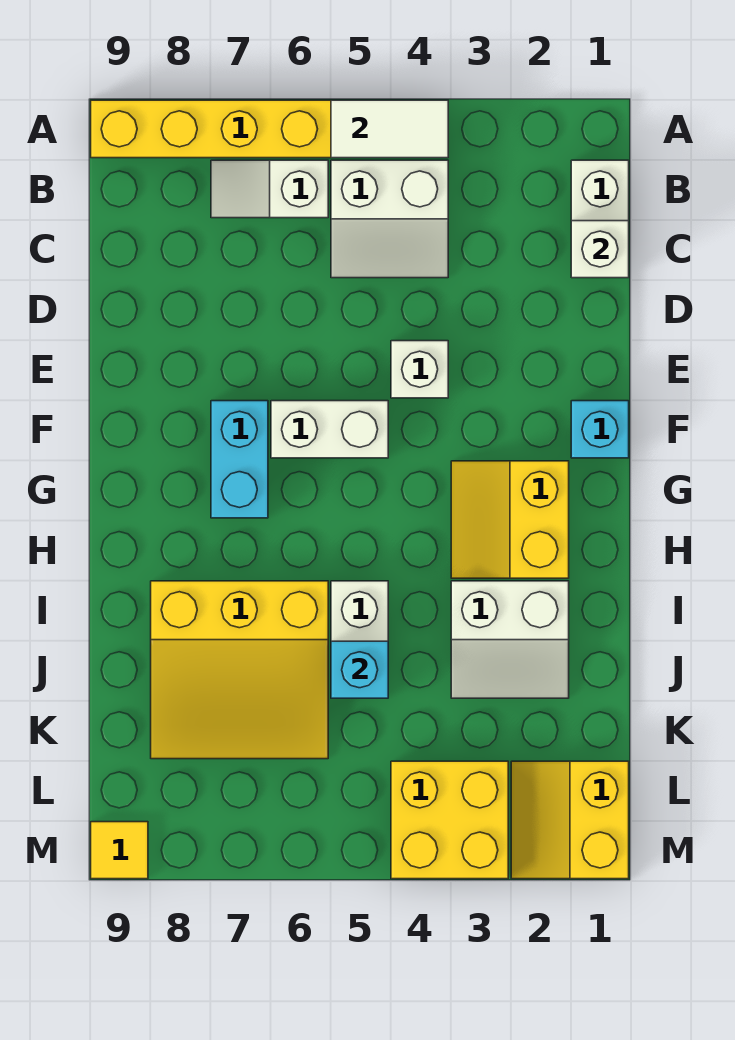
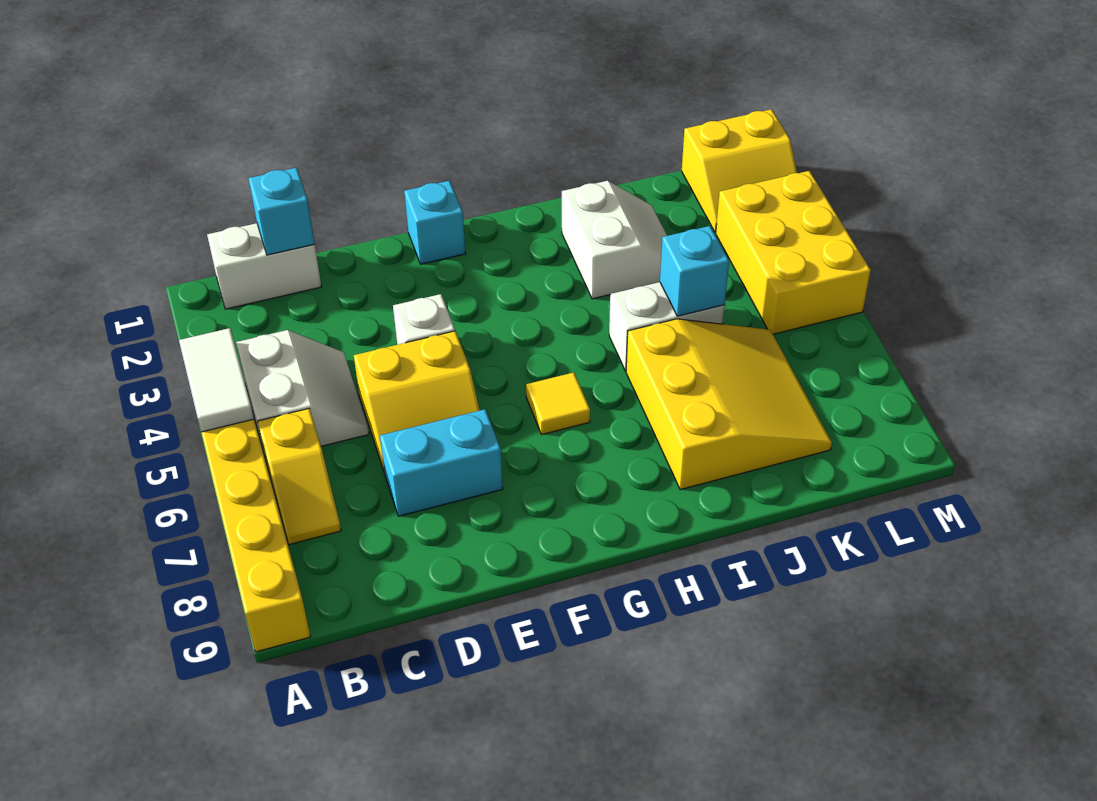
white slope B6:B7 level 1 top 6 -> yellow slope B6:B7 level 1 top 6
white brick C1 level 2 -> cyan brick C1 level 2
white brick F5:F6 level 1 -> none
cyan brick F7:G7 level 1 -> cyan brick D7:E7 level 1
yellow slope G2:H3 level 1 top 2 -> yellow slope D5:E6 level 1 top 5
yellow brick L3:M4 level 1 -> yellow brick L3:M5 level 1
yellow tile M9 level 1 -> yellow tile G6 level 1

